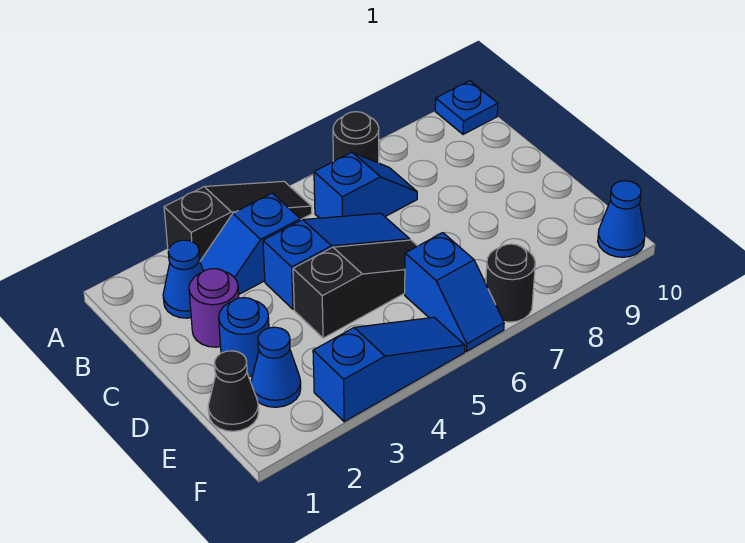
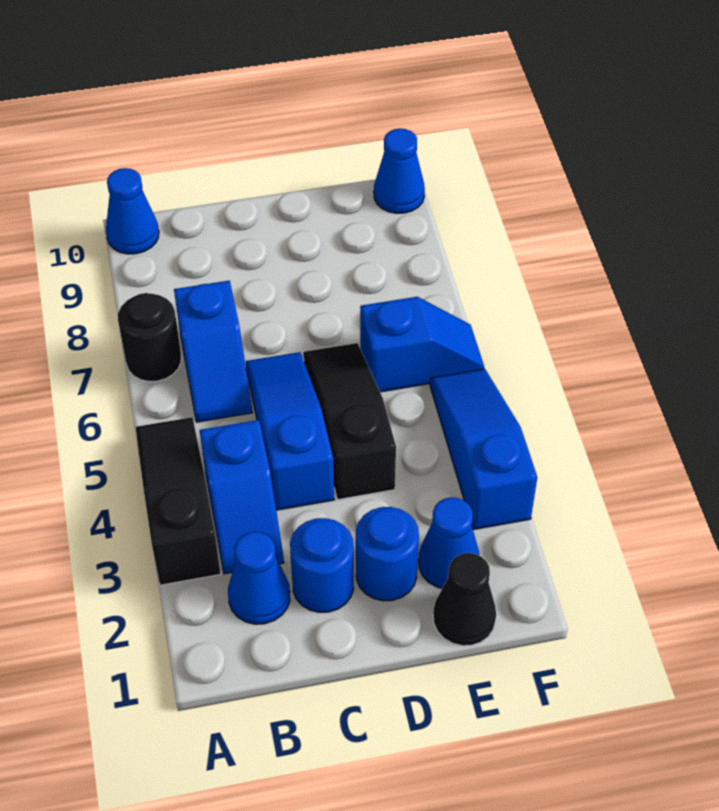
blue plate A10 level 1 -> blue cone A10 level 1
blue slope B6:B7 level 1 top 6 -> blue slope B6:B7 level 1 top 7
purple round brick C2 level 1 -> blue round brick C2 level 1
black round brick F7 level 1 -> none

